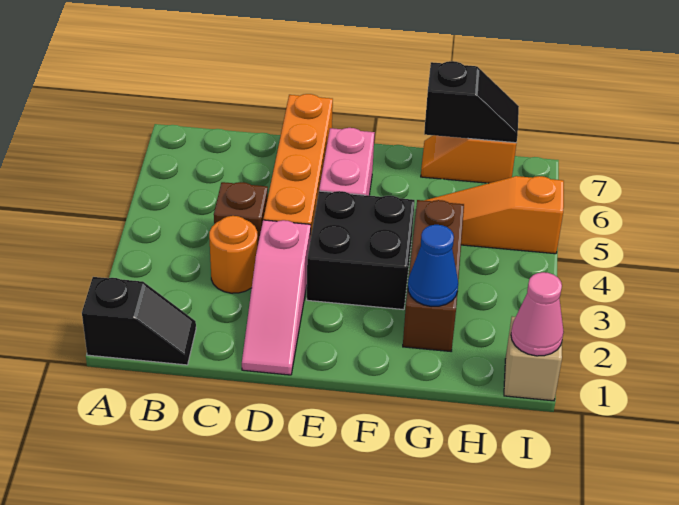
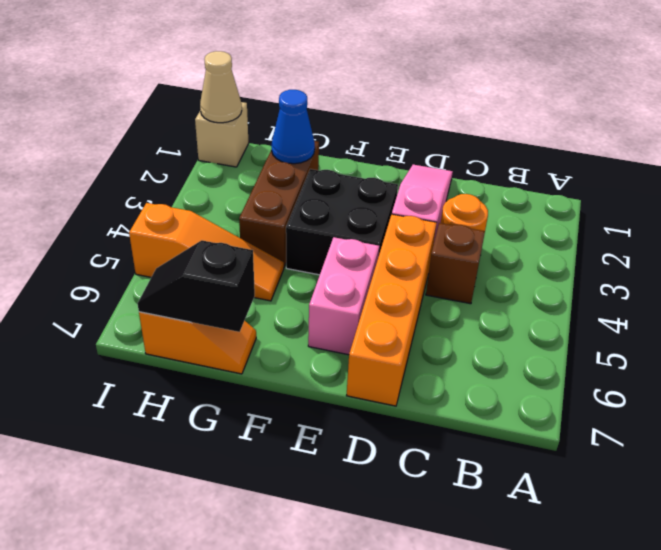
black slope A1:B1 level 1 top A -> none
pink cone I1 level 2 -> tan cone I1 level 2

